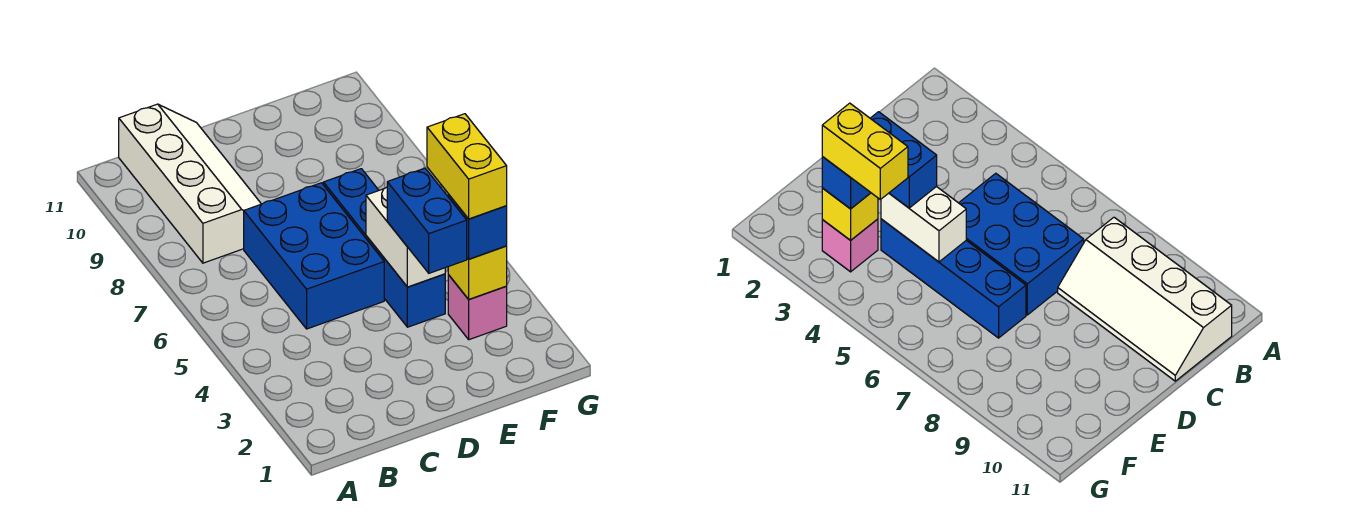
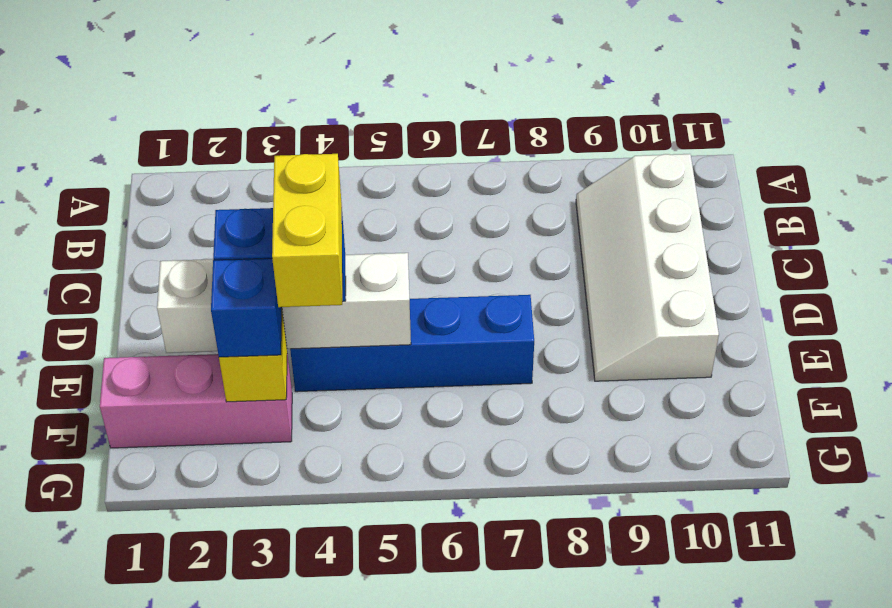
white slope B8:C11 level 1 top B -> white slope B9:E10 level 1 top 10
blue brick C5:D7 level 1 -> none
white brick E4:E5 level 2 -> white brick E2:E5 level 2
pink brick F3 level 1 -> pink brick F1:F3 level 1
yellow brick F3:F4 level 4 -> yellow brick E4:F4 level 4

